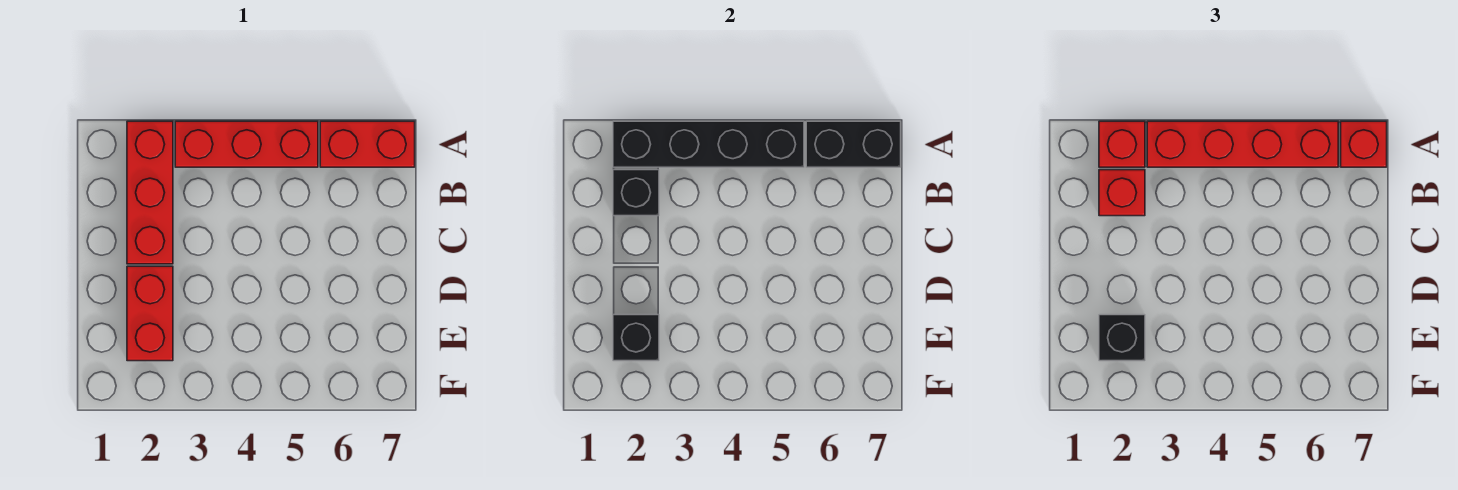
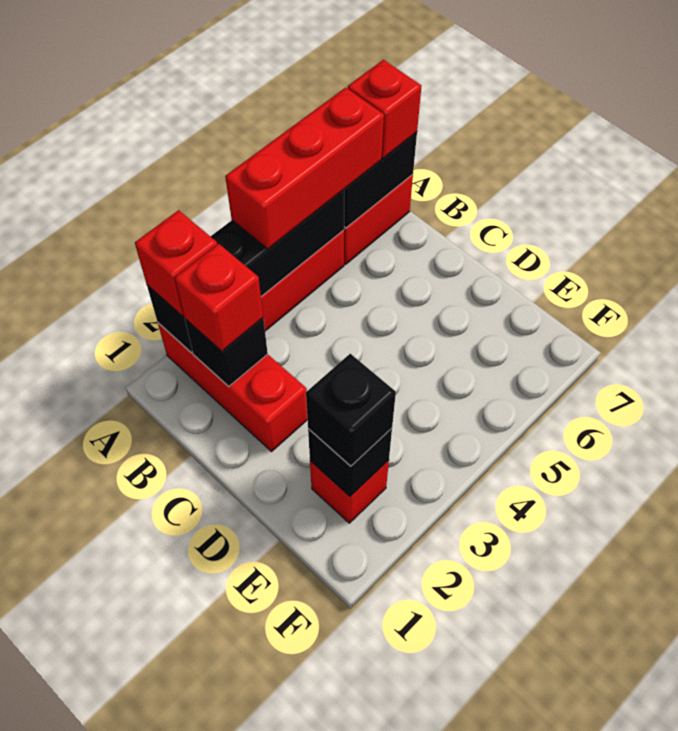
red brick A3:A6 level 3 -> red brick A4:A6 level 3
red brick D2:E2 level 1 -> red brick E2 level 1

